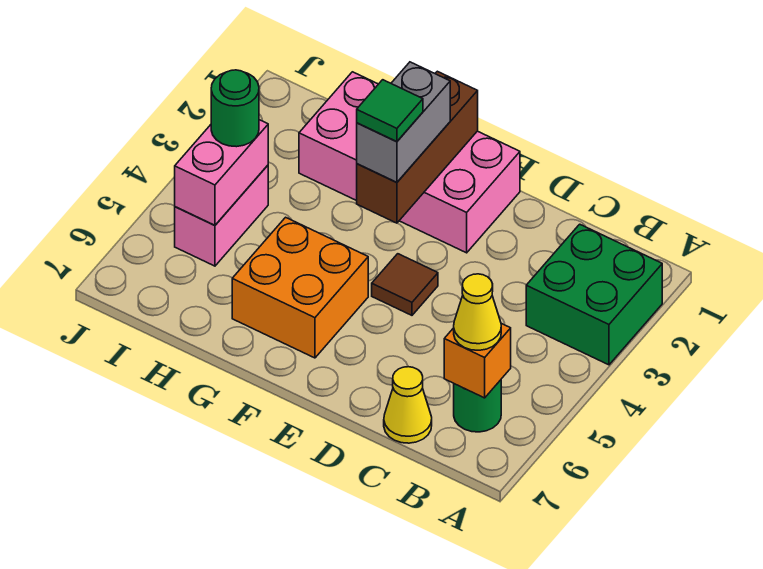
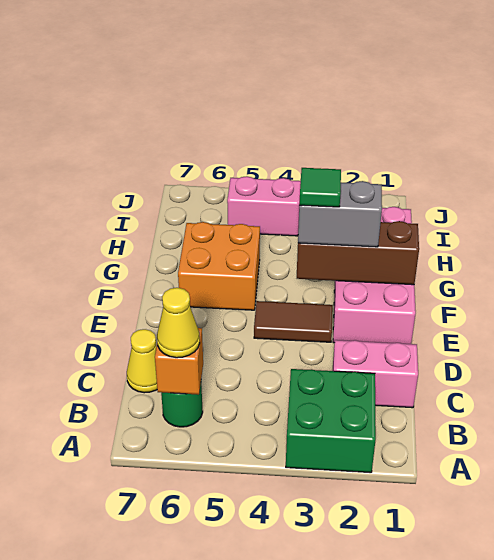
brown tile E4 level 1 -> brown tile E3:E4 level 1
pink brick I4:I5 level 2 -> pink brick C1:C2 level 1
green round brick I4 level 3 -> none

